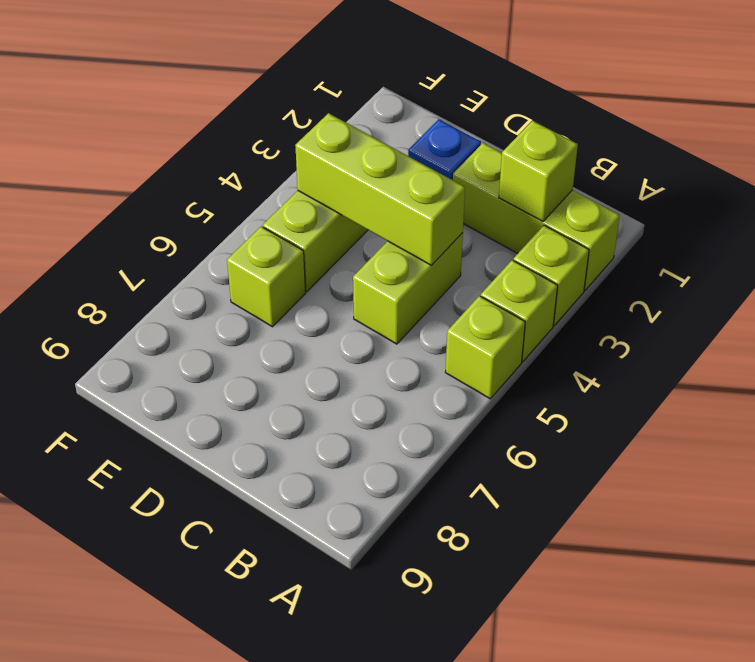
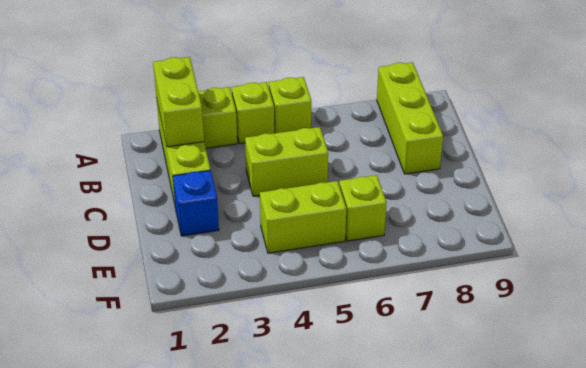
lime brick B2 level 2 -> lime brick A2:B2 level 2
lime brick C4:E4 level 2 -> lime brick A8:C8 level 1

